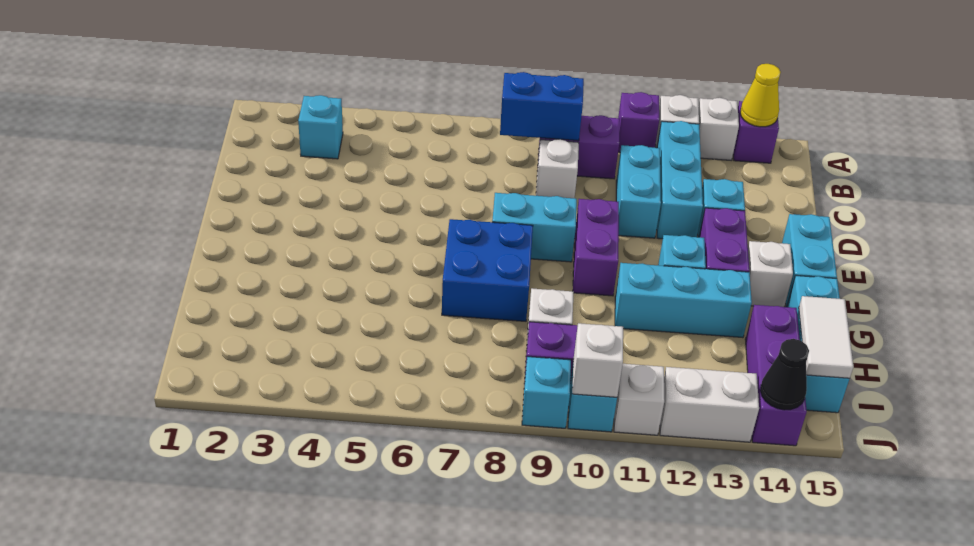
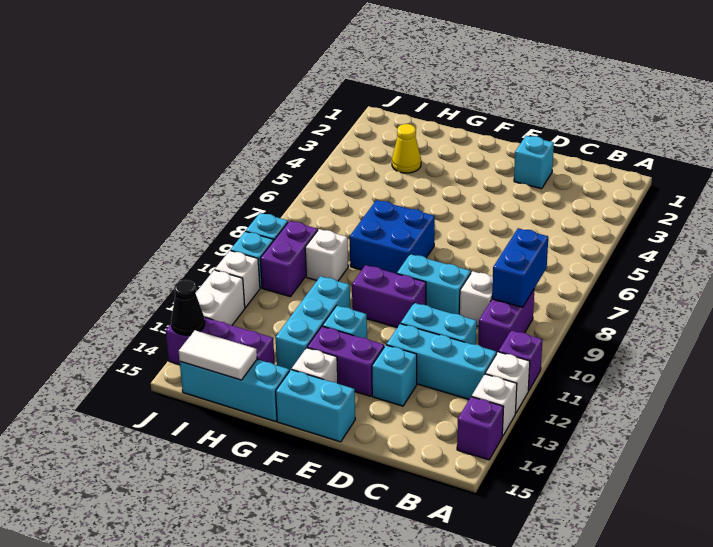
yellow cone A14 level 2 -> yellow cone H3 level 1
cyan brick B3 level 1 -> cyan brick D2 level 1
cyan brick E8:E9 level 1 -> cyan brick D9:E9 level 1
white brick J10 level 2 -> none

